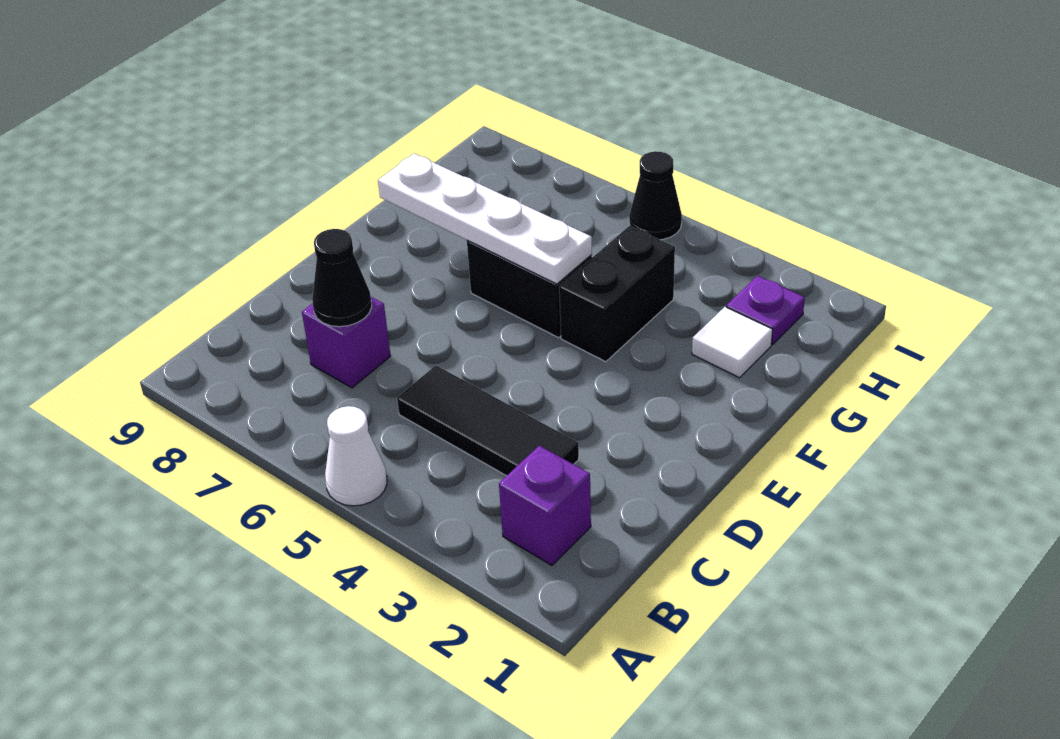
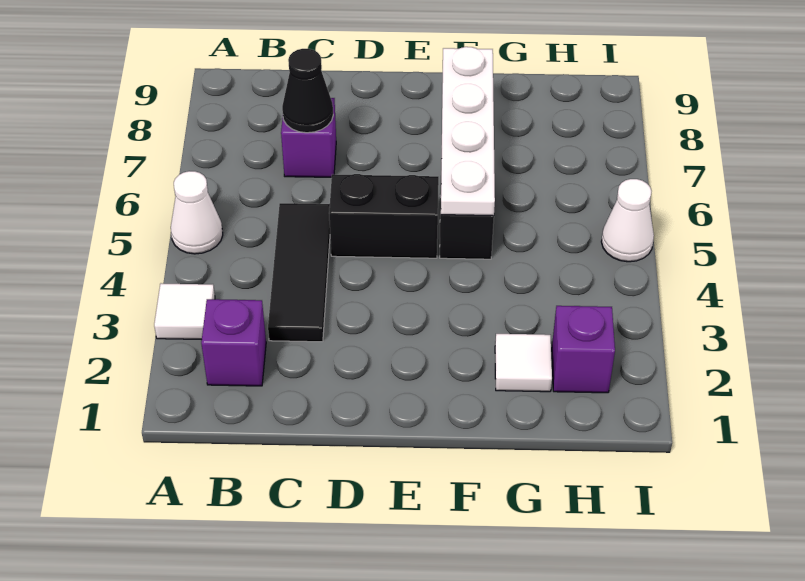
none -> white tile A3 level 1
black brick F4:G4 level 1 -> black brick D5:E5 level 1
purple plate H2 level 1 -> purple brick H2 level 1
black cone I5 level 1 -> white cone I5 level 1

